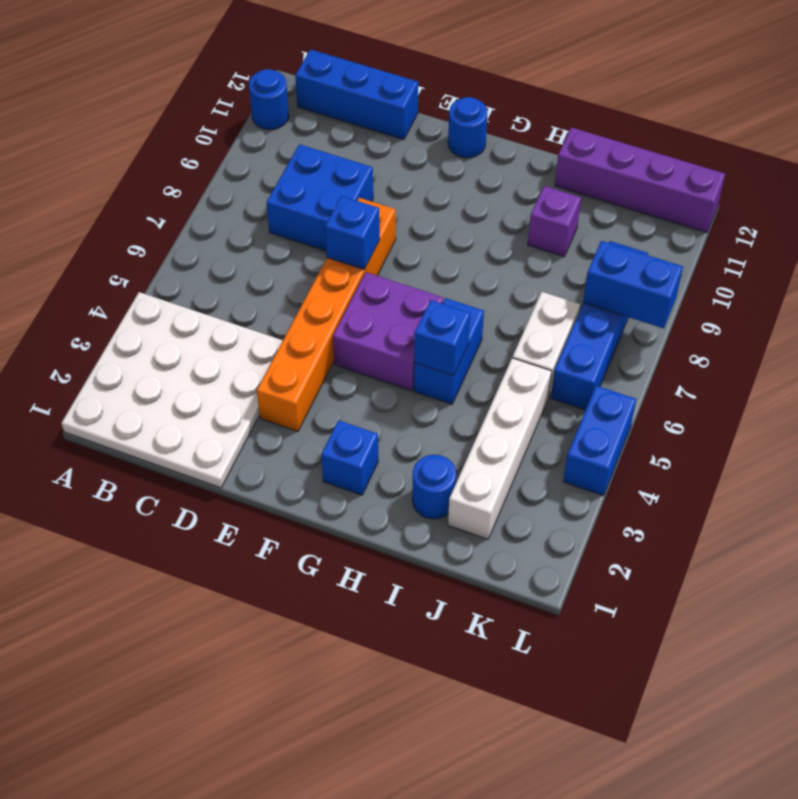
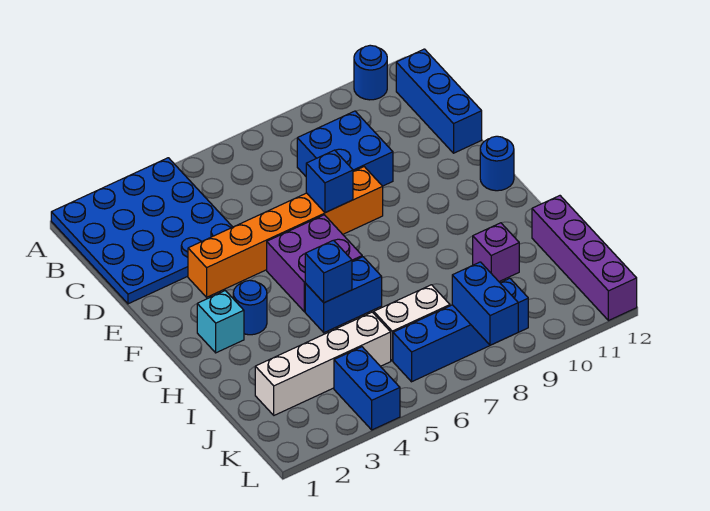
white plate A1:D4 level 1 -> blue plate A1:D4 level 1
blue brick G2 level 1 -> cyan brick G2 level 1
blue round brick I2 level 1 -> blue round brick G3 level 1
blue brick L4:L5 level 1 -> blue brick K4:L4 level 1

